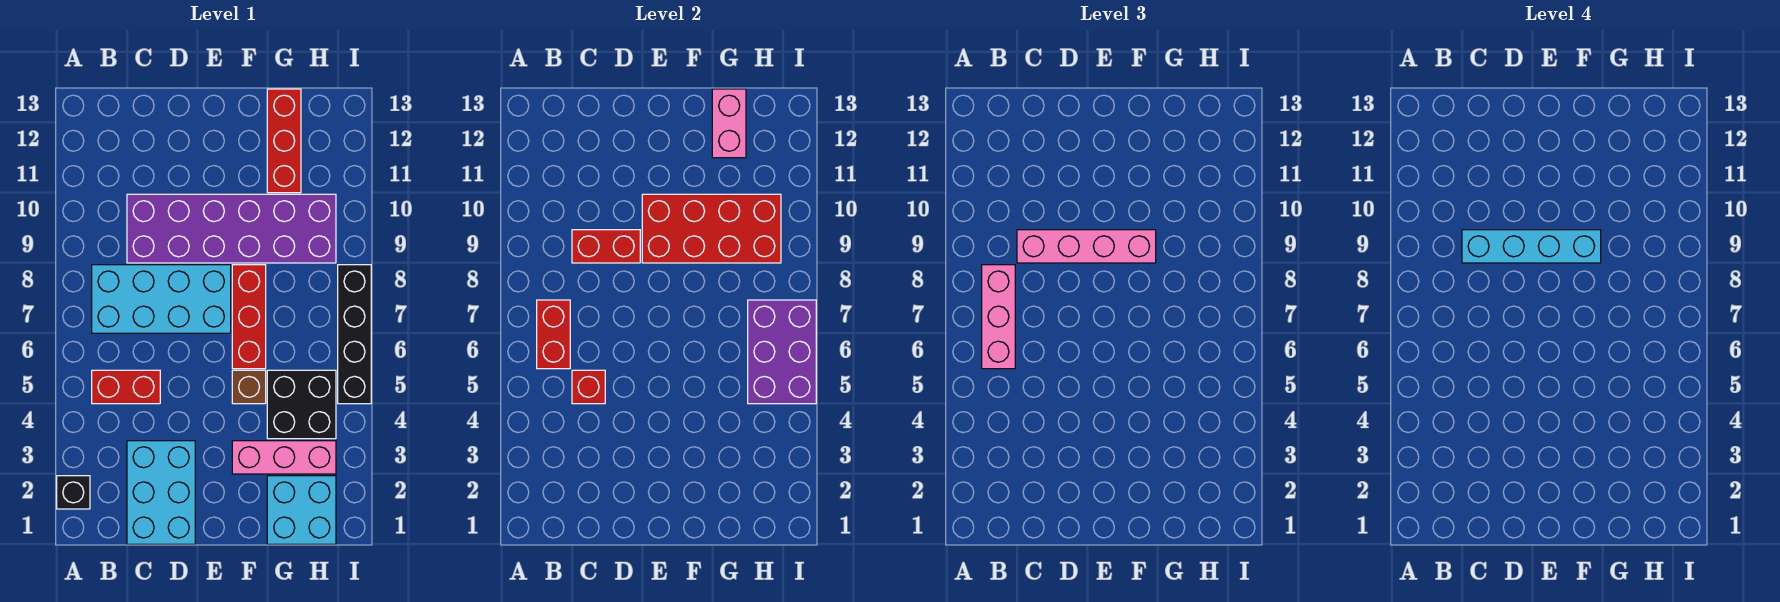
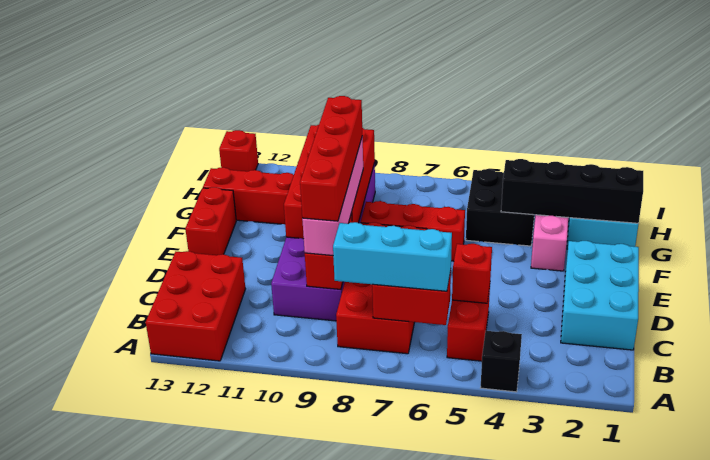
black brick A2 level 1 -> black brick A4 level 1
none -> red brick A12:C13 level 1
pink brick B6:B8 level 3 -> cyan brick B6:B8 level 3
cyan brick B7:E8 level 1 -> red brick B7:E8 level 1
cyan brick C1:D3 level 1 -> cyan brick C1:E2 level 1
cyan brick C9:F9 level 4 -> red brick C9:F9 level 4
none -> red brick E13:F13 level 1
brown brick F5 level 1 -> none
pink brick G12:G13 level 2 -> none
purple brick H5:I7 level 2 -> none
black brick I5:I8 level 1 -> black brick G1:G4 level 2
none -> red brick I13 level 1

